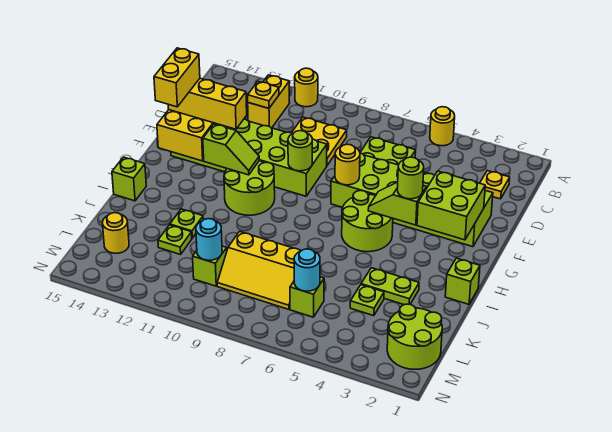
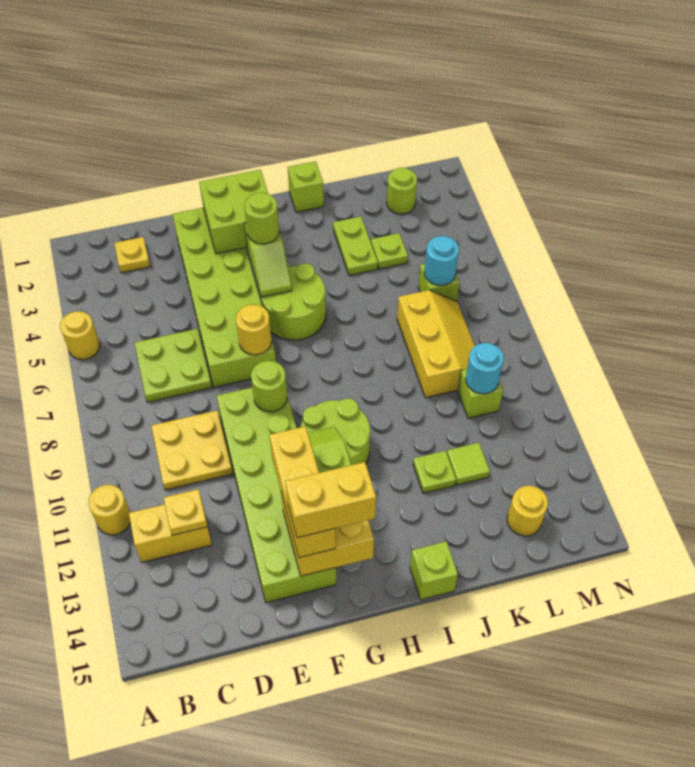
lime plate K12 level 1 -> lime tile K12 level 1
lime round brick L1:M2 level 1 -> lime round brick L2 level 1

